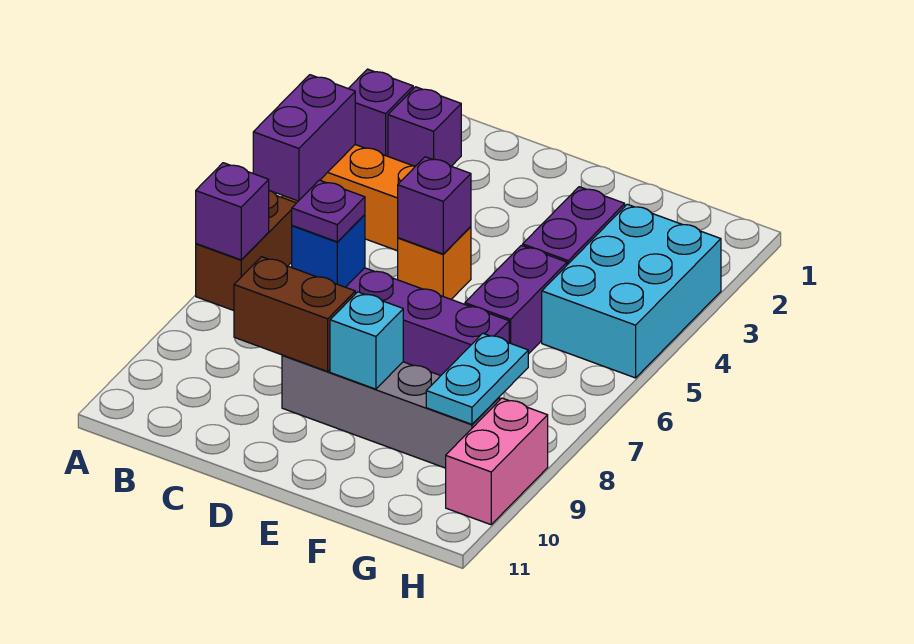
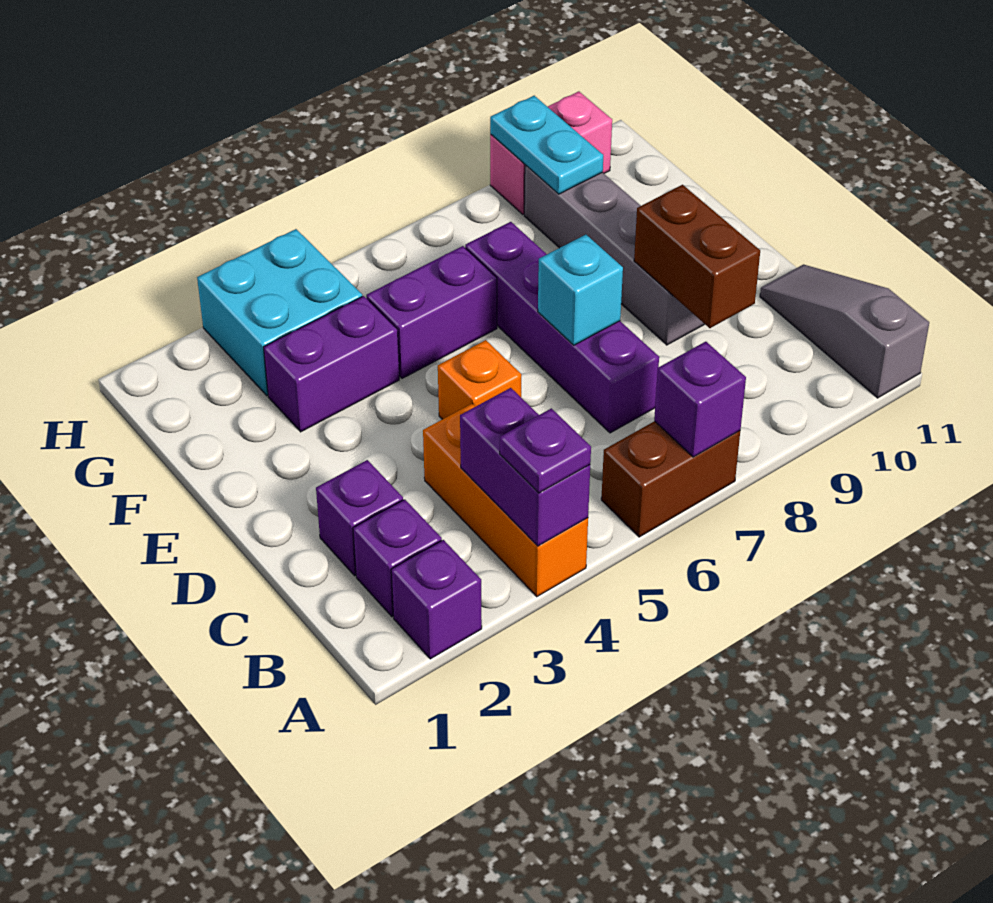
purple brick A4:A5 level 2 -> purple brick A4:B4 level 2
none -> grey slope A11:C11 level 1 top A
blue brick C7 level 2 -> none
purple plate C7 level 3 -> purple plate A4 level 3
purple brick D5 level 2 -> purple brick C2 level 1
cyan brick E9 level 2 -> cyan brick D7 level 2
cyan brick G3:H5 level 1 -> cyan brick G3:H4 level 1
cyan plate G8:G9 level 2 -> cyan plate G9:H9 level 2

